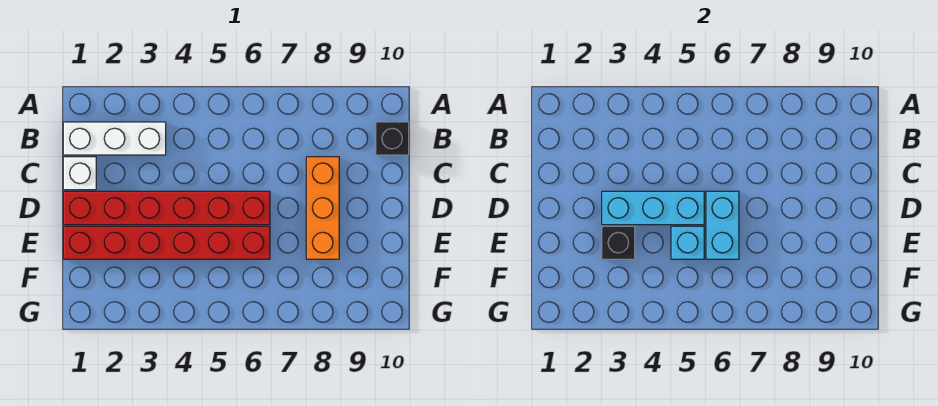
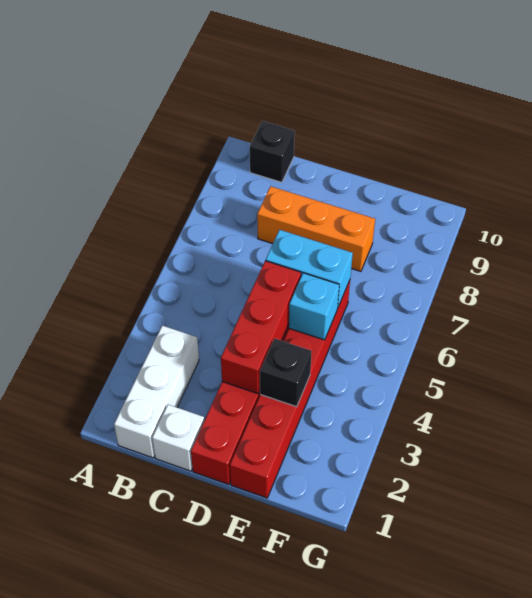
cyan brick D3:D5 level 2 -> red brick D3:D5 level 2

